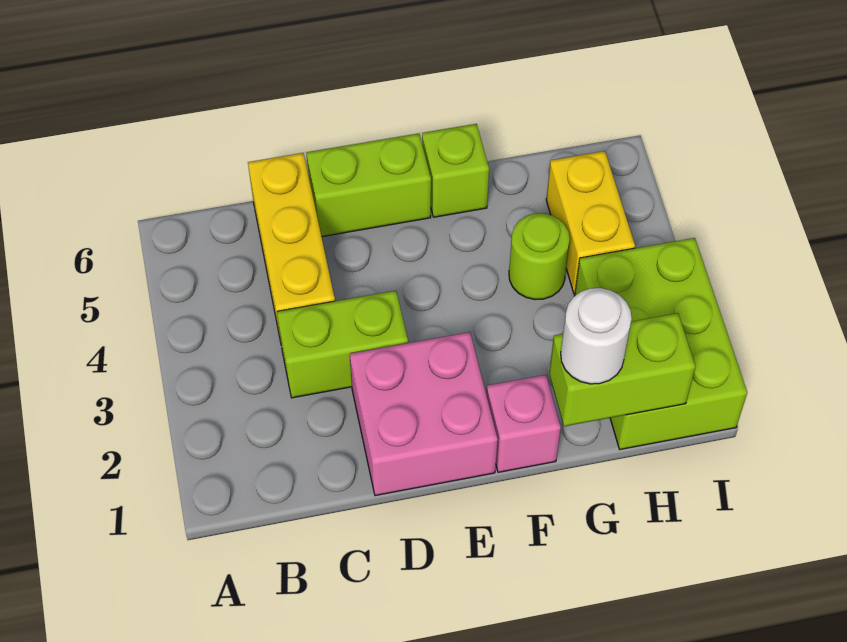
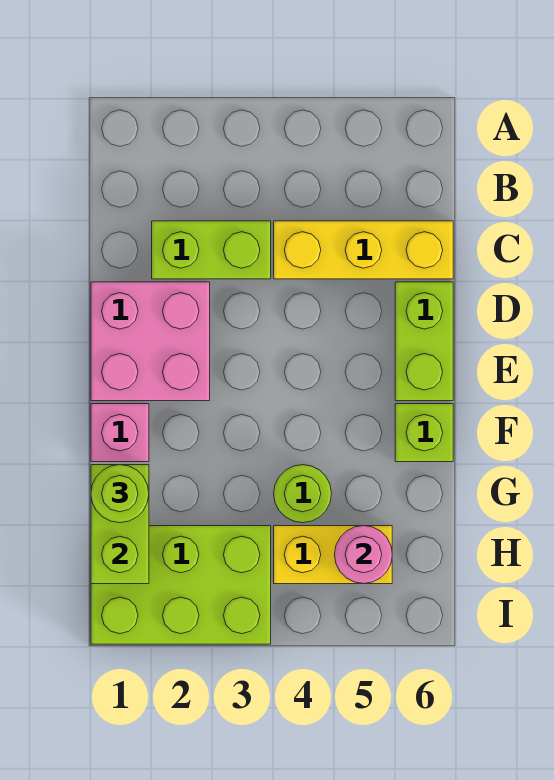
lime brick C3:D3 level 1 -> lime brick C2:C3 level 1
white round brick G1 level 3 -> lime round brick G1 level 3
none -> pink round brick H5 level 2

